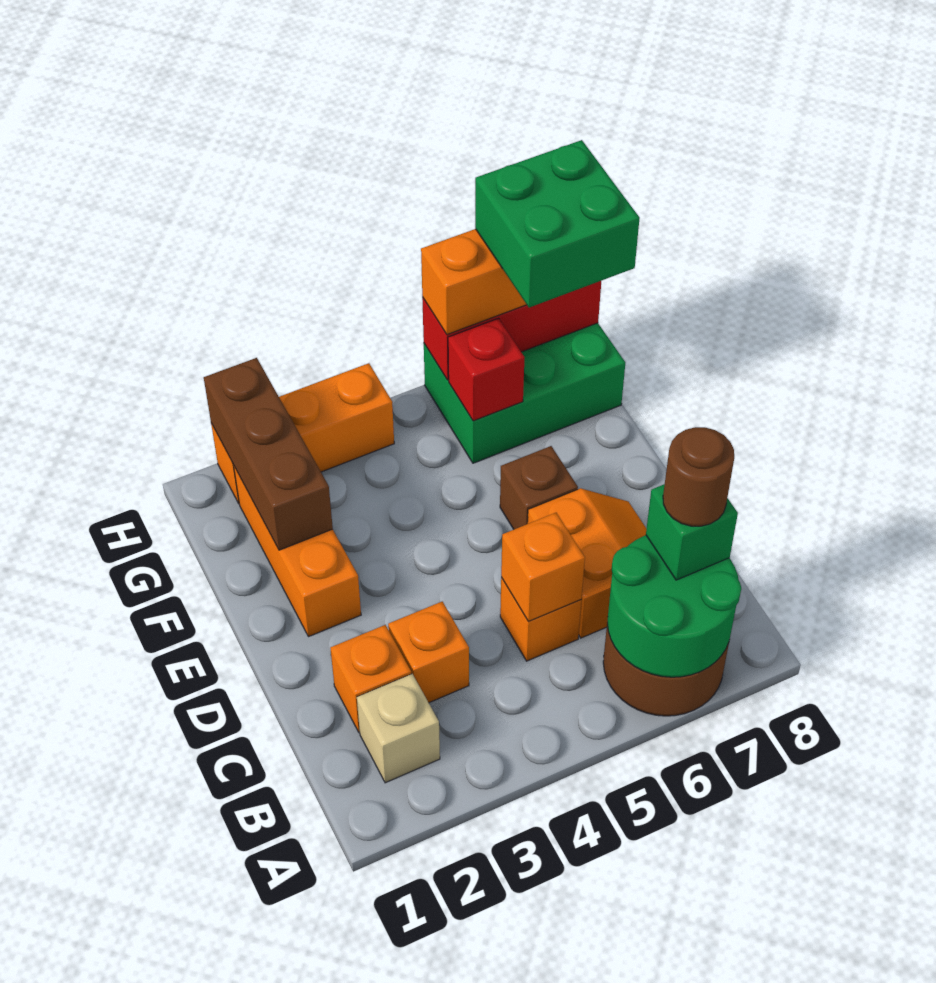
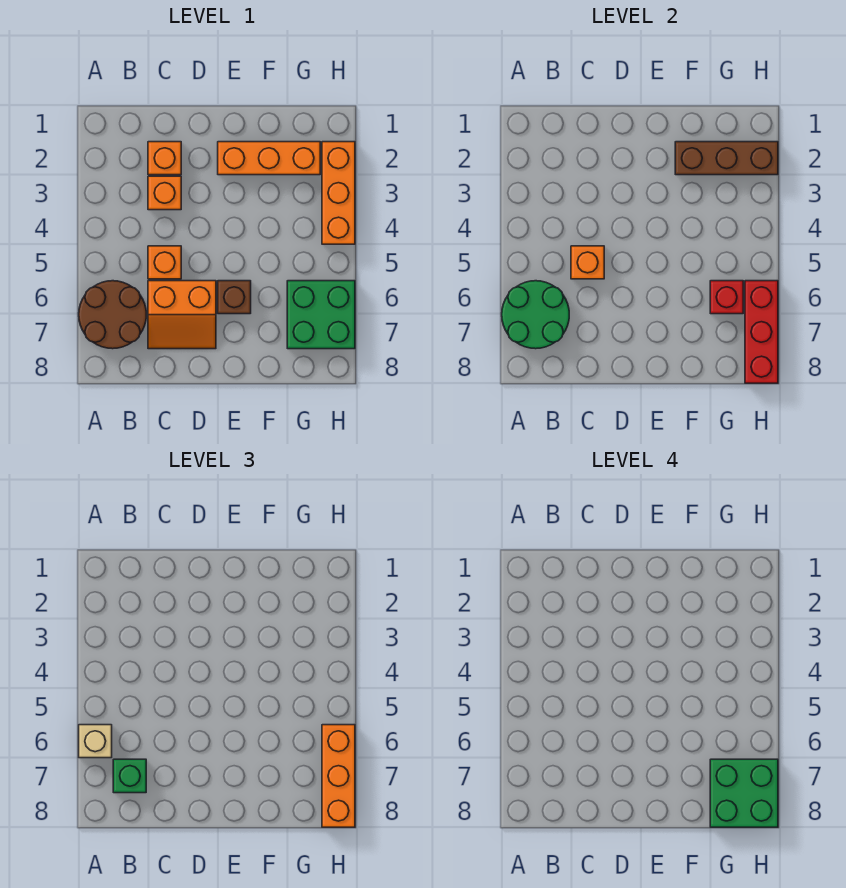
tan brick B2 level 1 -> tan brick A6 level 3
brown round brick B7 level 4 -> none
green brick G6:H8 level 1 -> green brick G6:H7 level 1

